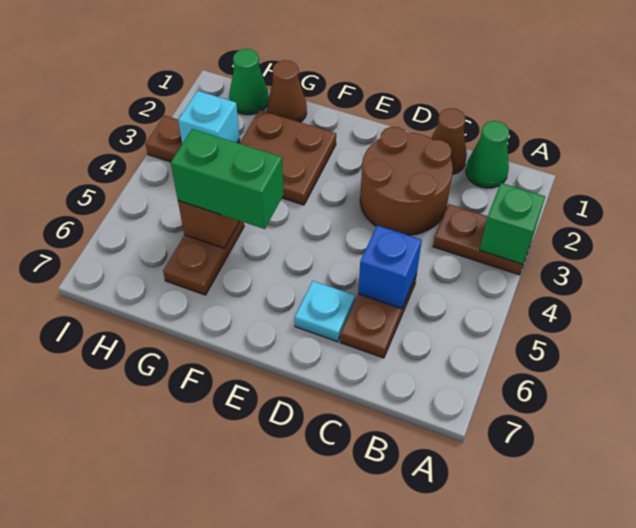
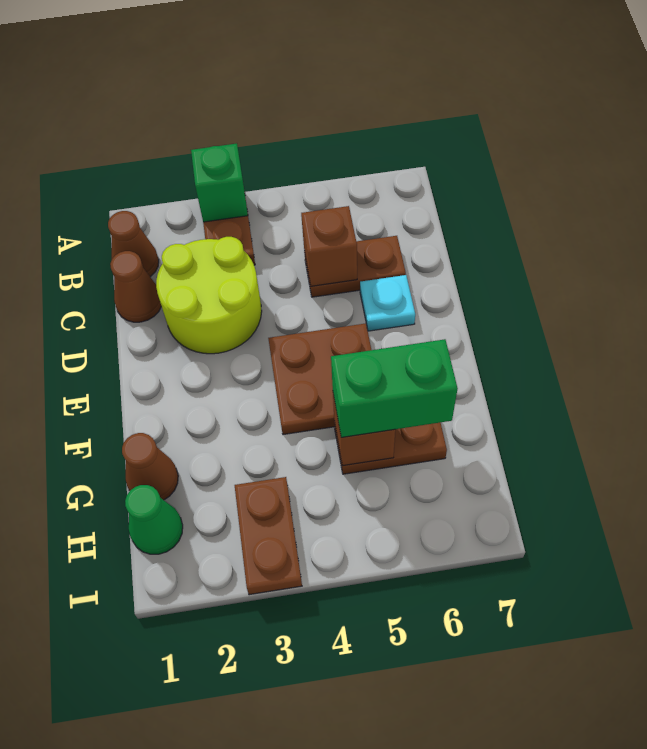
green cone B1 level 1 -> brown cone B1 level 1
brown round brick C2:D3 level 1 -> lime round brick C2:D3 level 1
blue brick C5 level 2 -> brown brick C5 level 2
brown plate F2:G3 level 1 -> brown plate E4:F5 level 1
green brick F5:G5 level 3 -> green brick G5:G6 level 3
cyan brick H3 level 2 -> none

